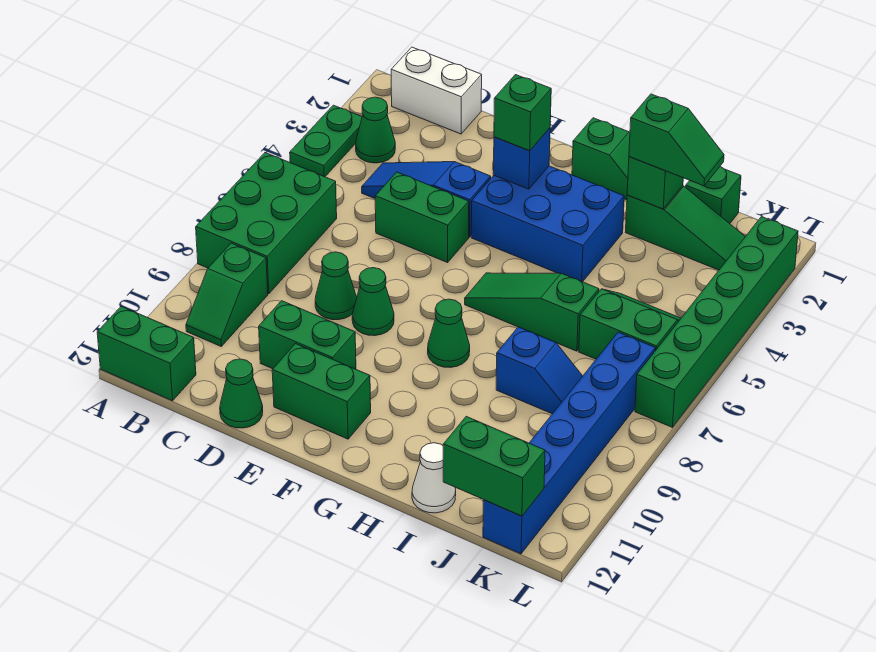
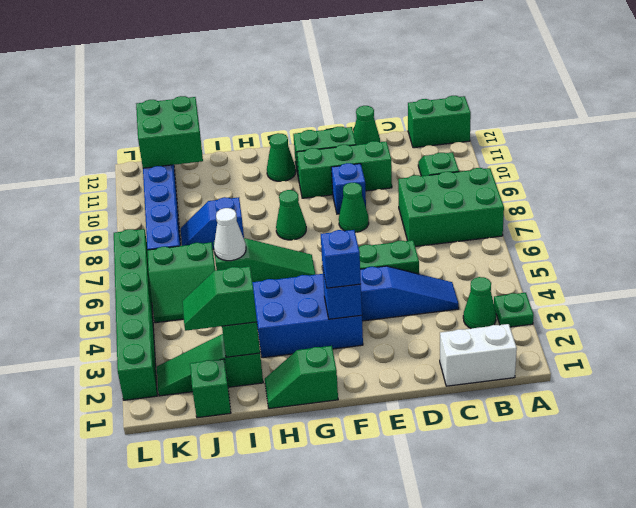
green plate A3:A4 level 1 -> green plate A3 level 1
green brick A6:B8 level 1 -> green brick A7:C8 level 1
green cone D8 level 1 -> green cone G11 level 1
green brick D10:E10 level 1 -> green brick D10:F10 level 1
none -> blue brick E9 level 1
green brick F3 level 3 -> blue brick F3 level 3
white cone I12 level 1 -> white cone I6 level 2
green brick J12:K12 level 2 -> green brick J11:K12 level 2

